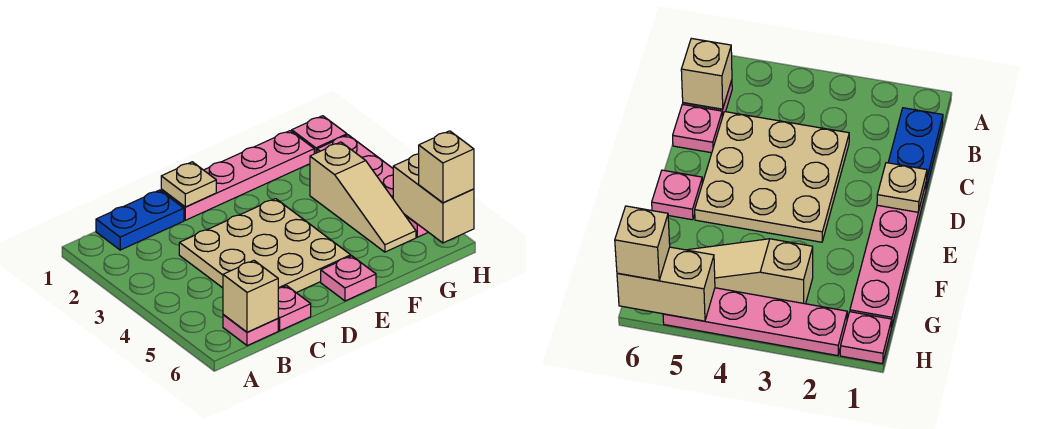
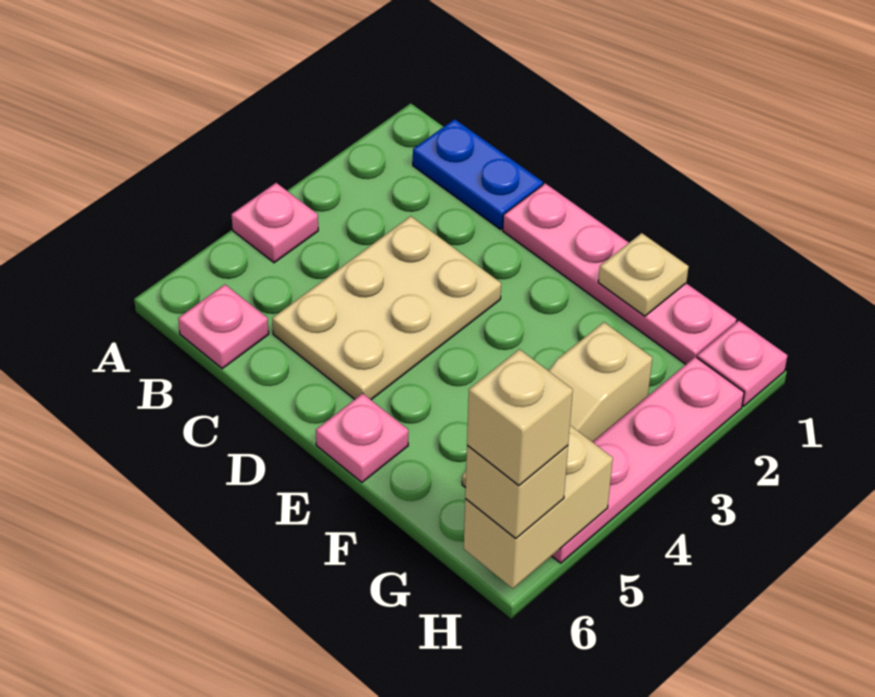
tan brick B6 level 2 -> tan brick H6 level 4
tan plate C3:E5 level 1 -> tan plate C3:D5 level 1
pink plate C6 level 1 -> pink plate A4 level 1
tan plate D1 level 2 -> tan plate F1 level 2

